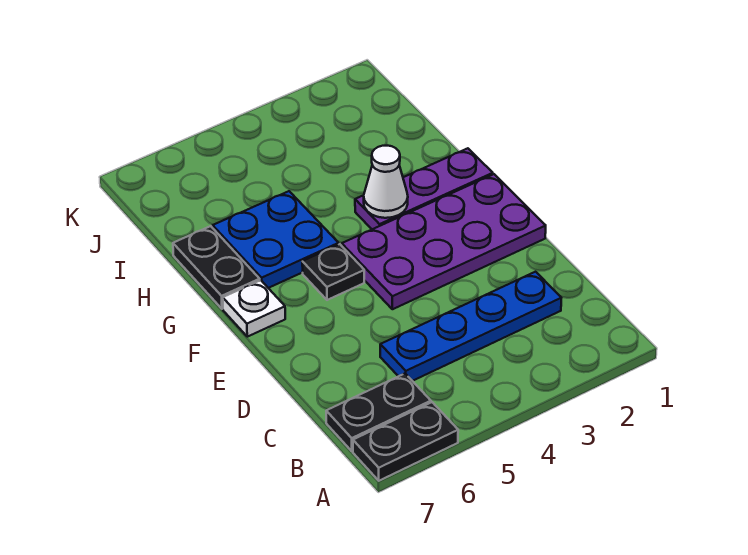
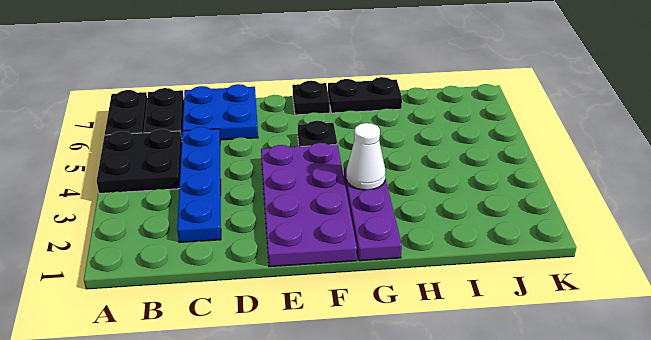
none -> black plate A4:B5 level 1
white plate F7 level 1 -> black plate F7 level 1
blue plate G5:H6 level 1 -> blue plate C6:D7 level 1

